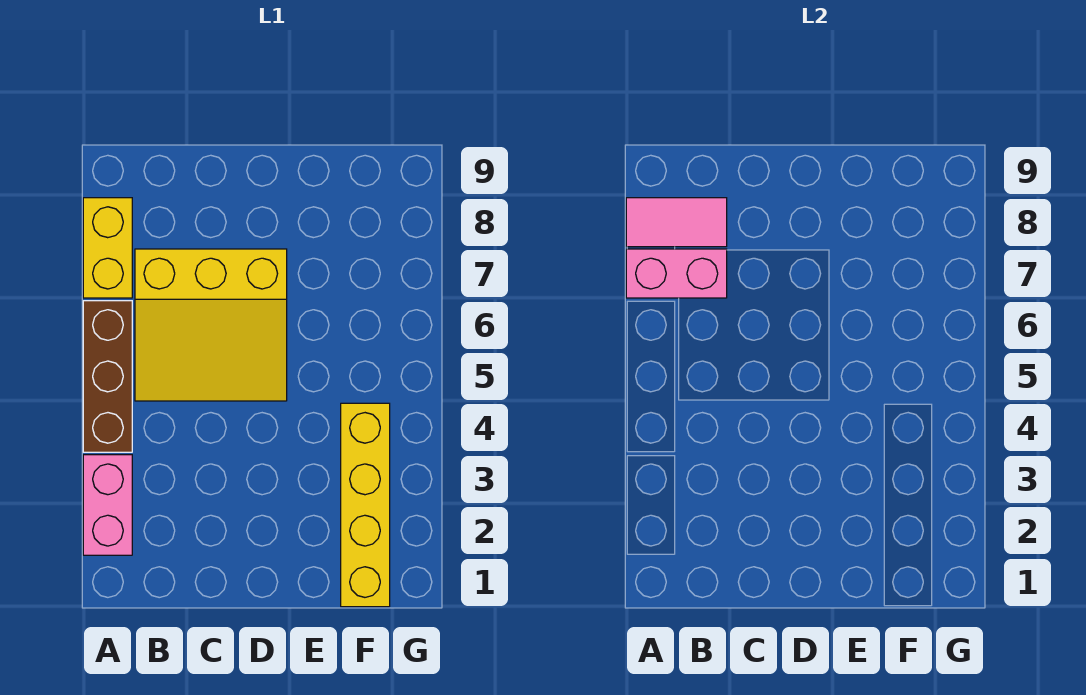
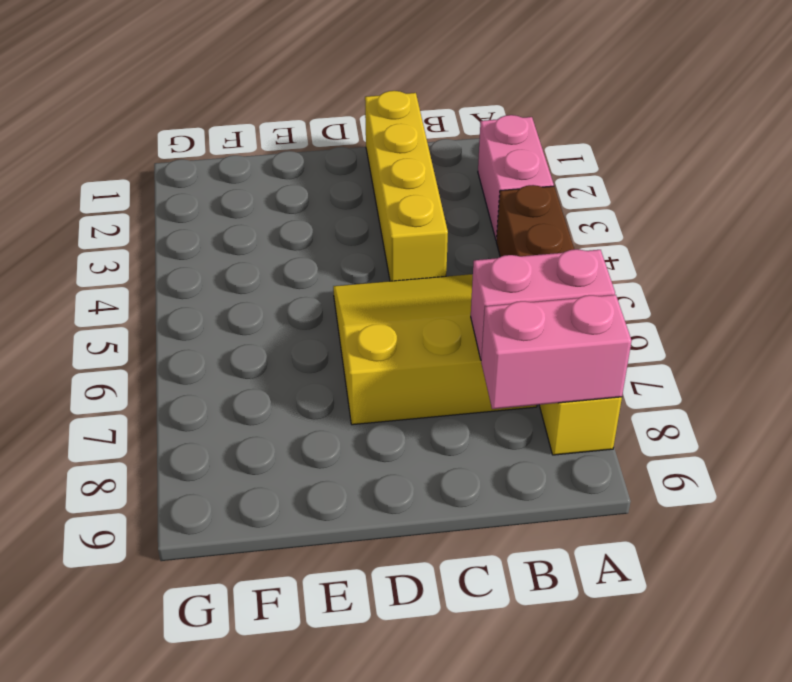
pink tile A8:B8 level 2 -> pink brick A8:B8 level 2
yellow brick F1:F4 level 1 -> yellow brick C1:C4 level 1

